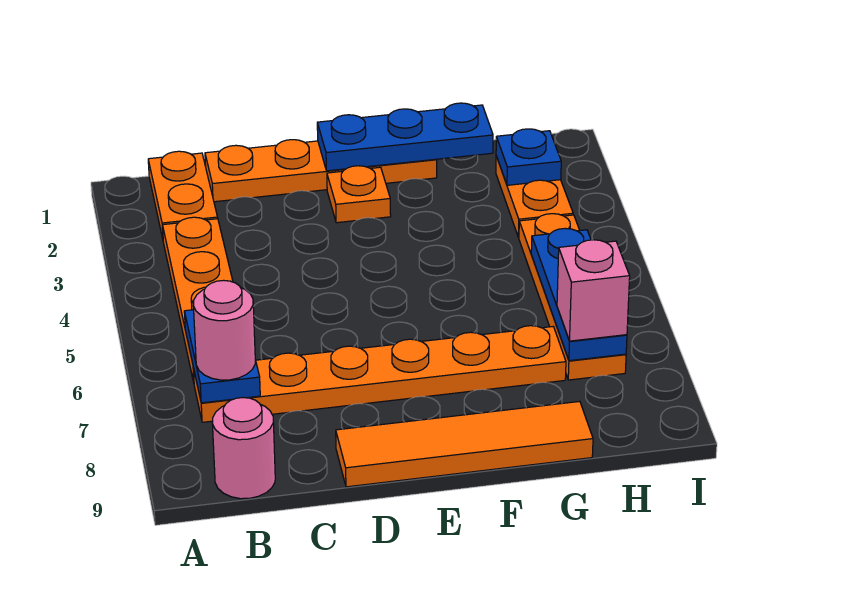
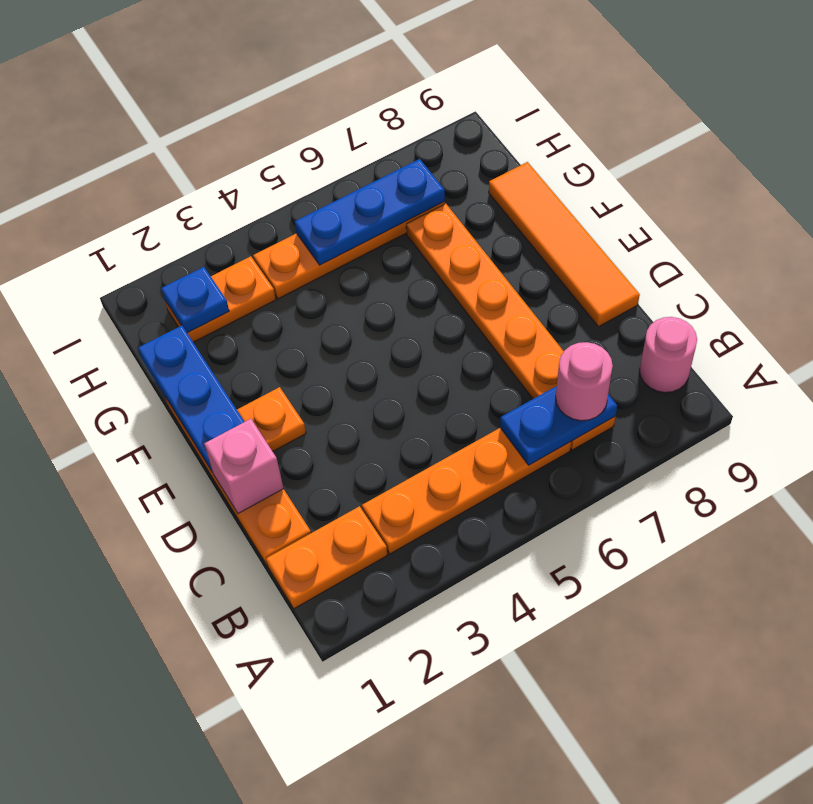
pink brick H7 level 3 -> pink brick D1 level 2

